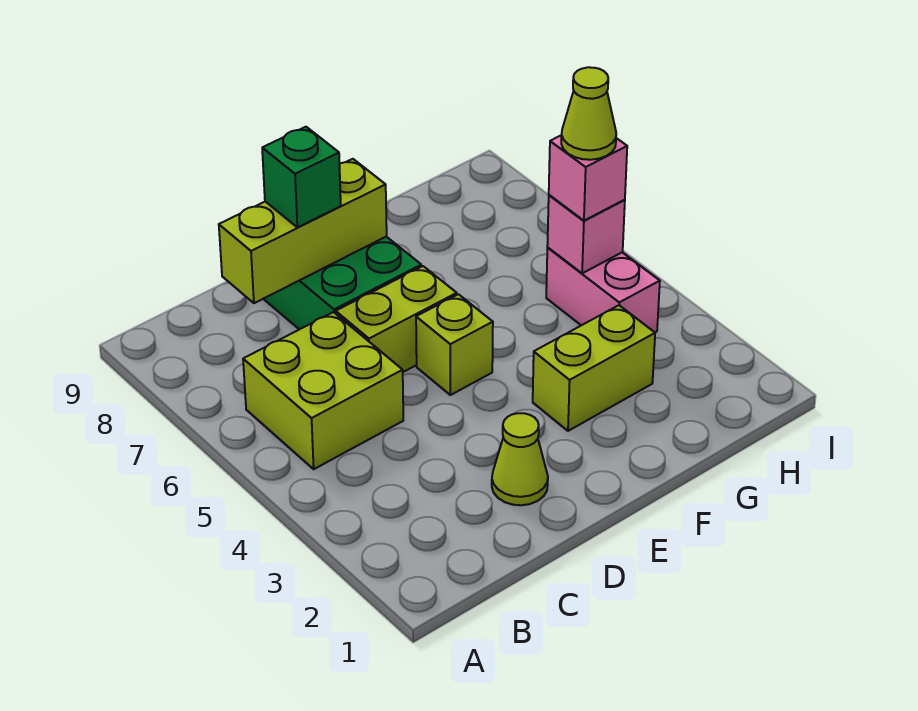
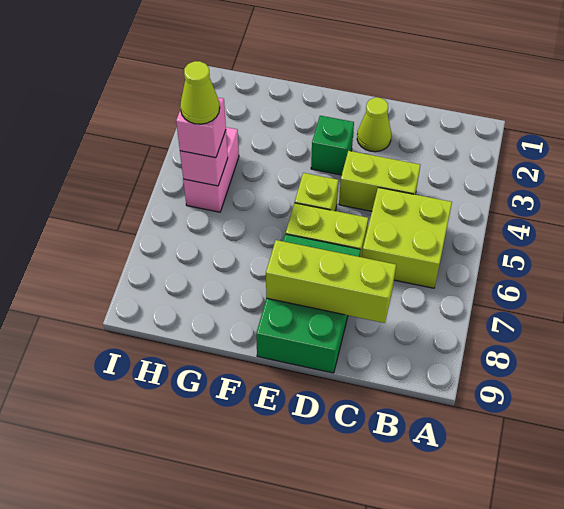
green brick D8 level 3 -> green brick E3 level 1
lime brick F3:G3 level 1 -> lime brick C4:D4 level 1

